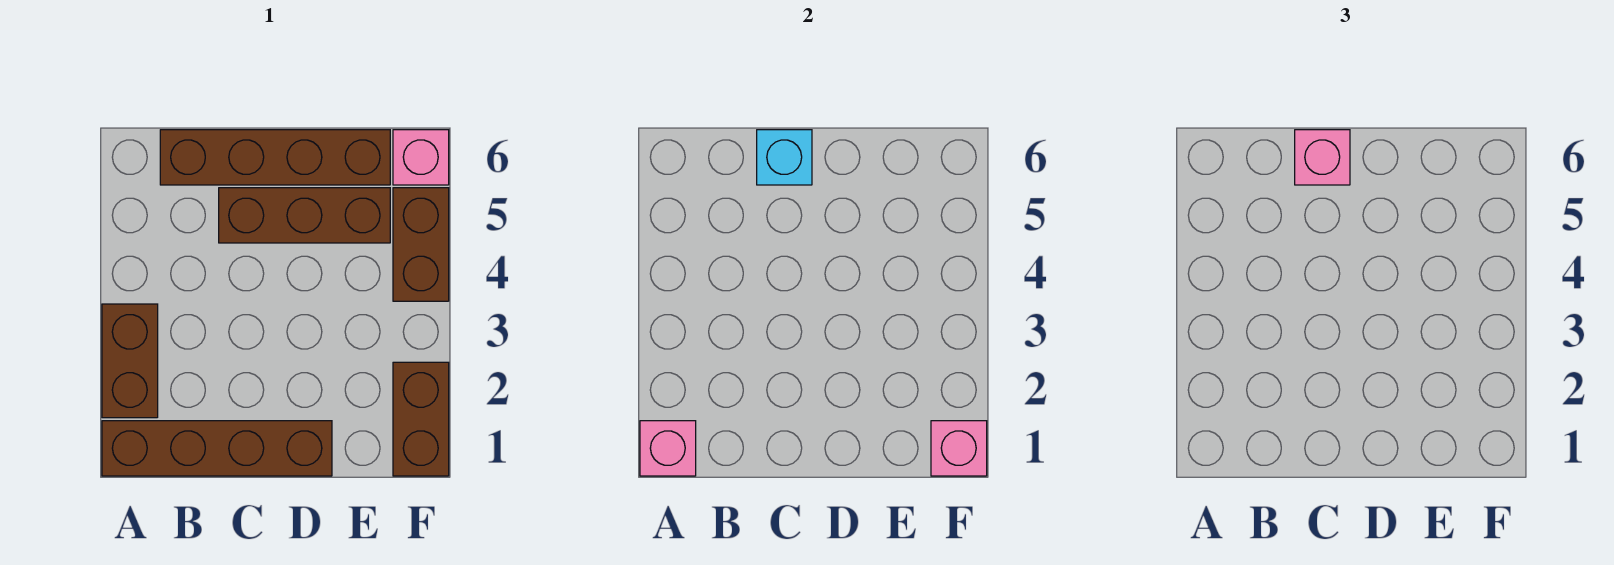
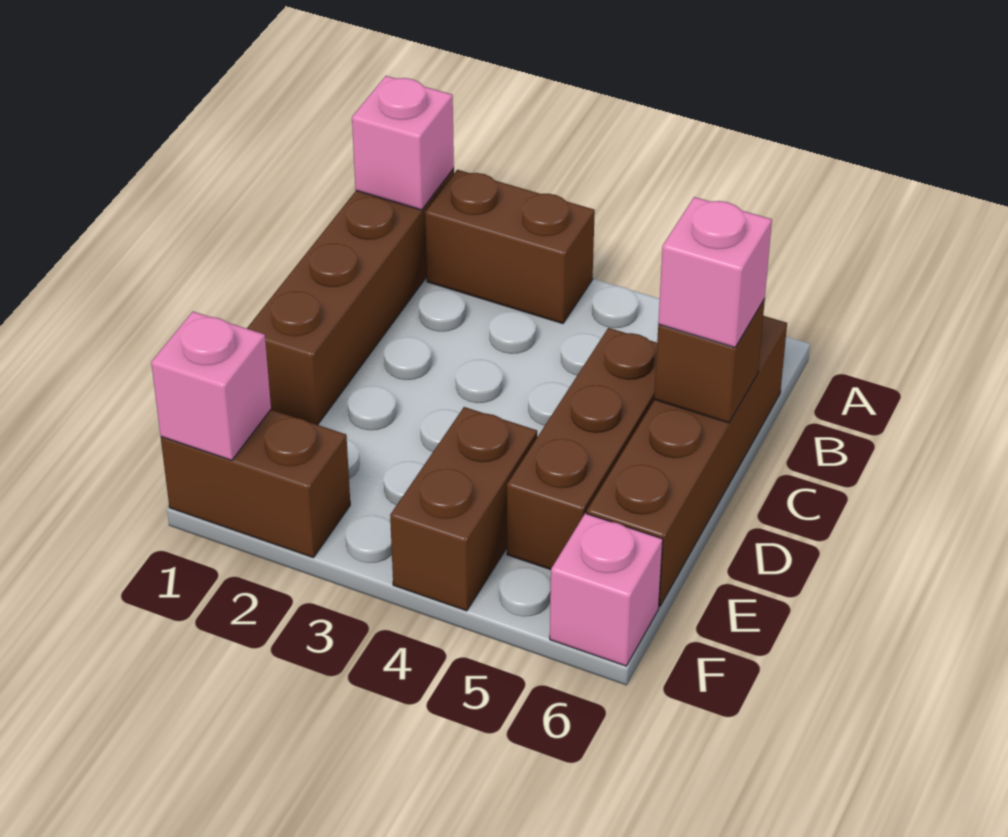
cyan brick C6 level 2 -> brown brick C6 level 2
brown brick F4:F5 level 1 -> brown brick E4:F4 level 1

